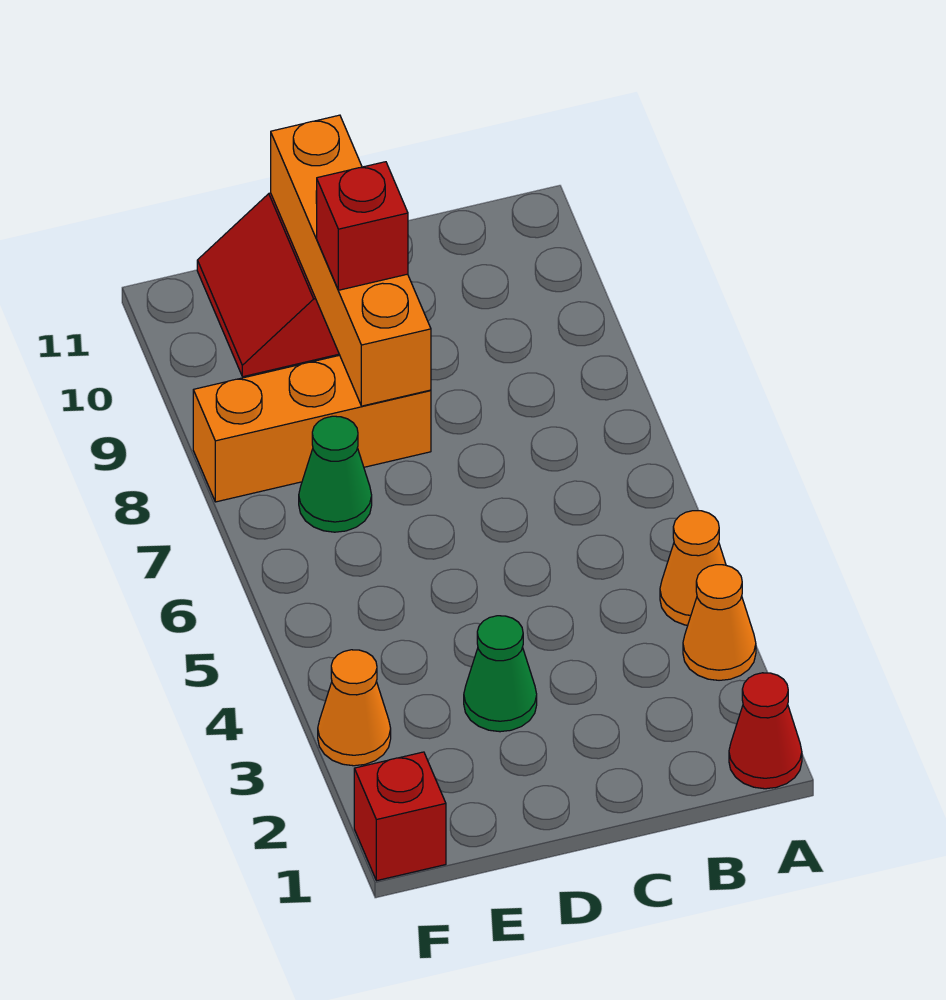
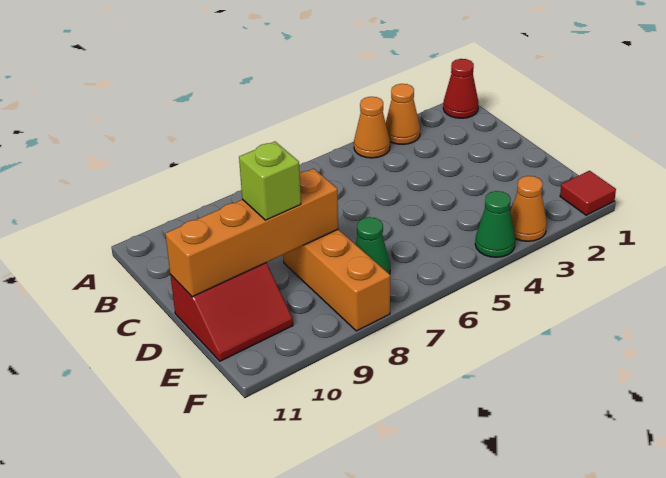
green cone D3 level 1 -> green cone F4 level 1
red brick D9 level 3 -> lime brick D9 level 3
red brick F1 level 1 -> red tile F1 level 1

